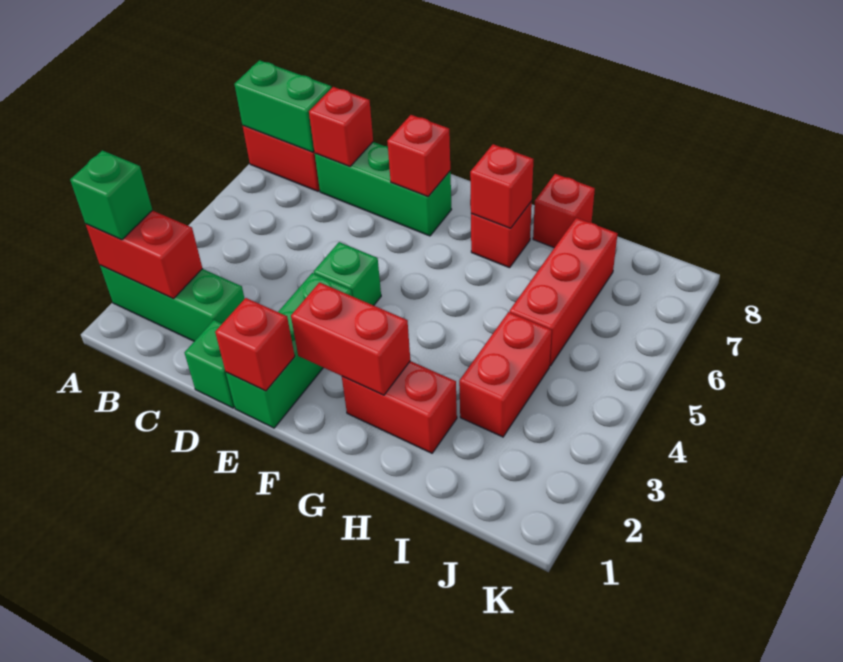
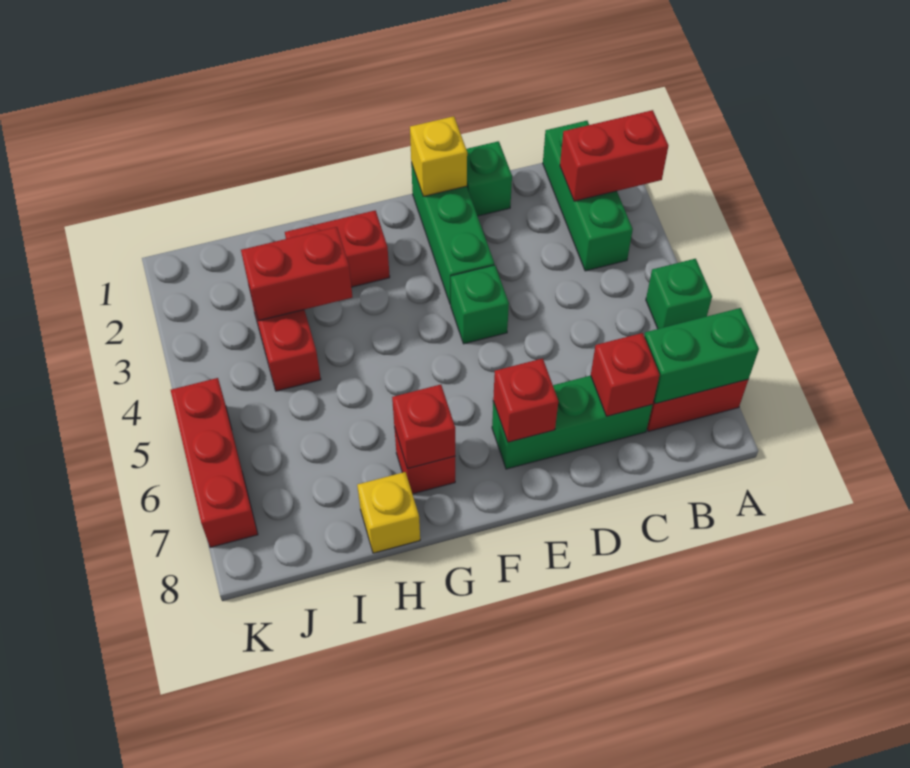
green brick A2:C2 level 1 -> green brick B1:B3 level 1
green brick A2 level 3 -> green brick A5 level 1
red brick E1 level 2 -> yellow brick E1 level 2
red brick F2:G2 level 2 -> red brick H3:I3 level 2
red brick H8 level 1 -> yellow brick H8 level 1
red brick I5:I7 level 1 -> red brick K5:K7 level 1

